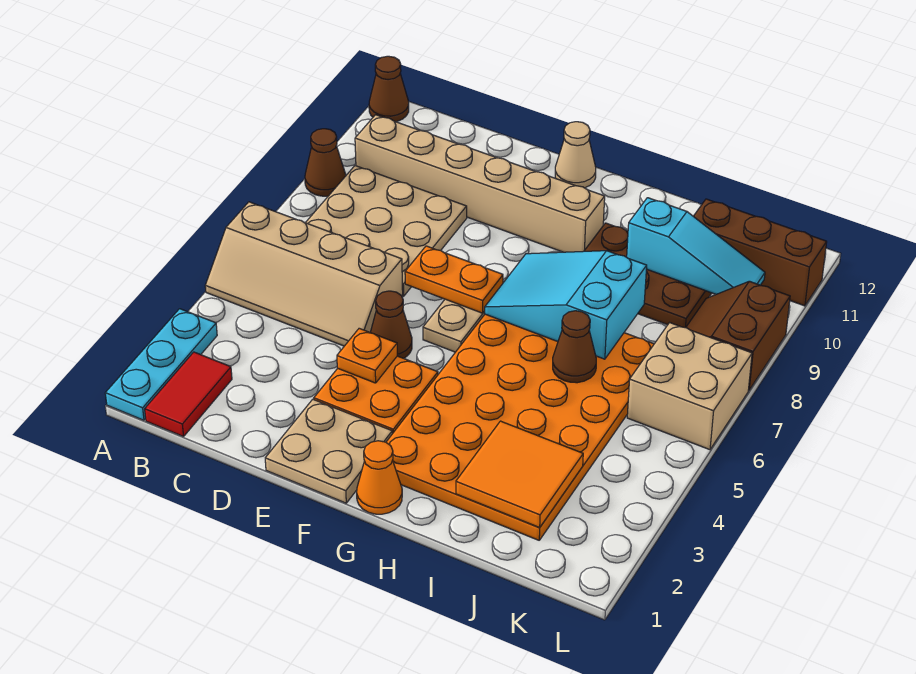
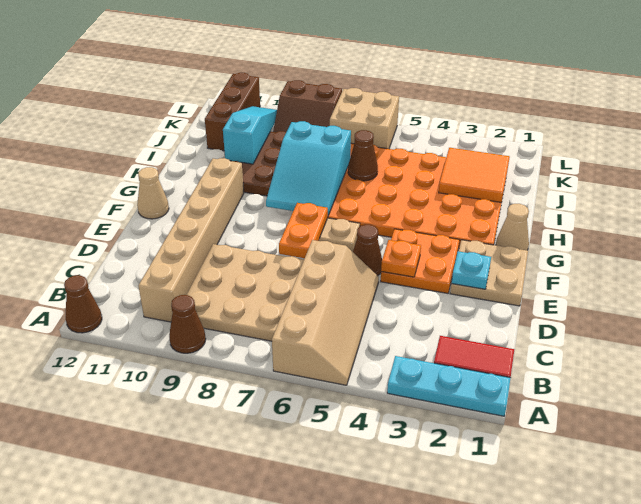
none -> cyan plate E2 level 2
orange cone G1 level 1 -> tan cone G1 level 1

